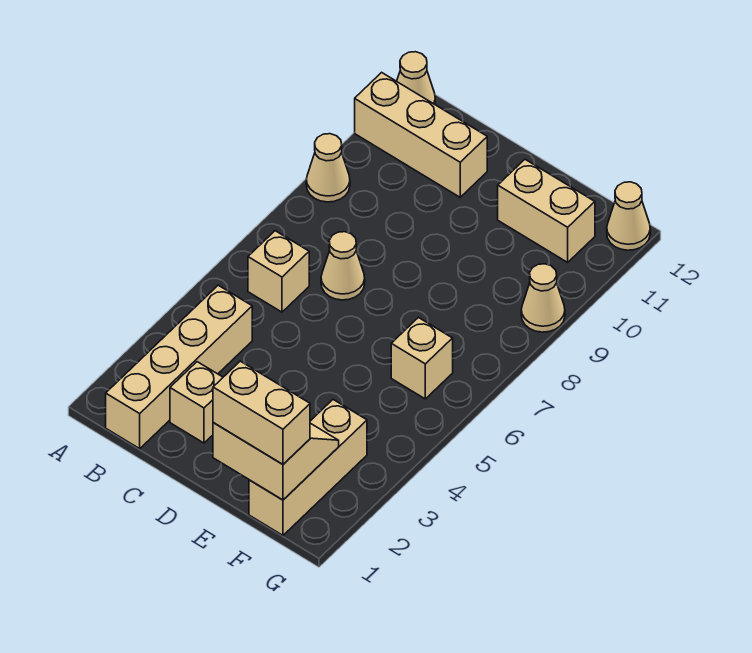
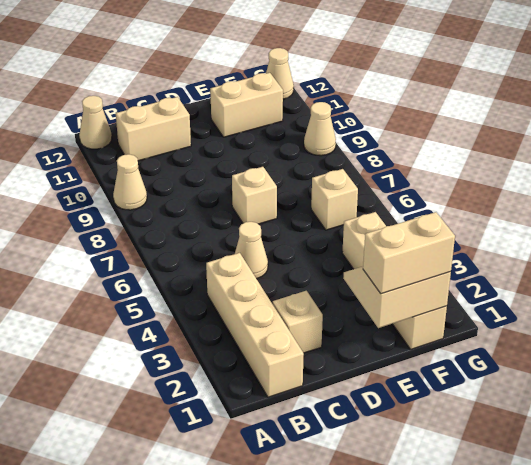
tan brick A11:C11 level 1 -> tan brick B11:C11 level 1
tan brick B6 level 1 -> tan brick D7 level 1
tan cone C7 level 1 -> tan cone C5 level 1
tan brick F1:F3 level 1 -> tan brick F1:F4 level 1

